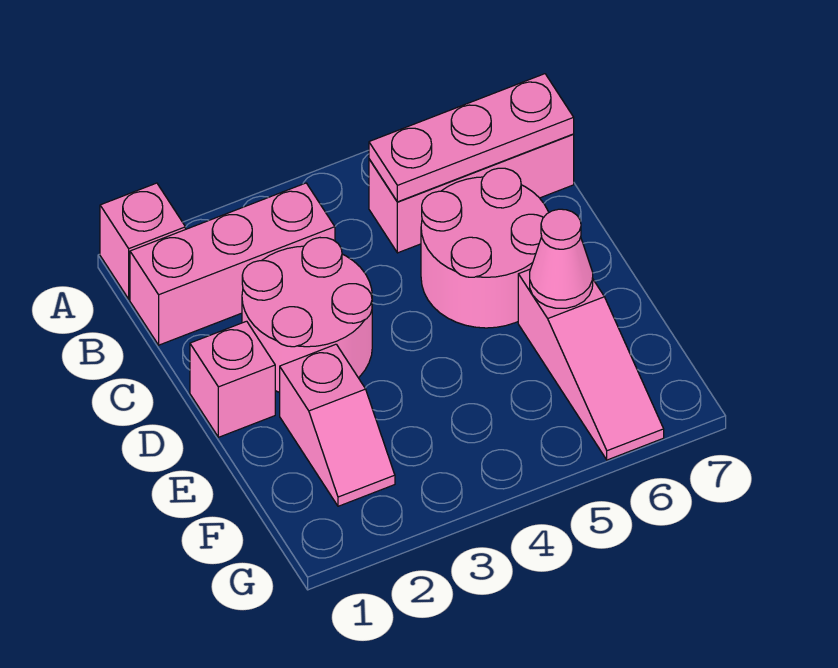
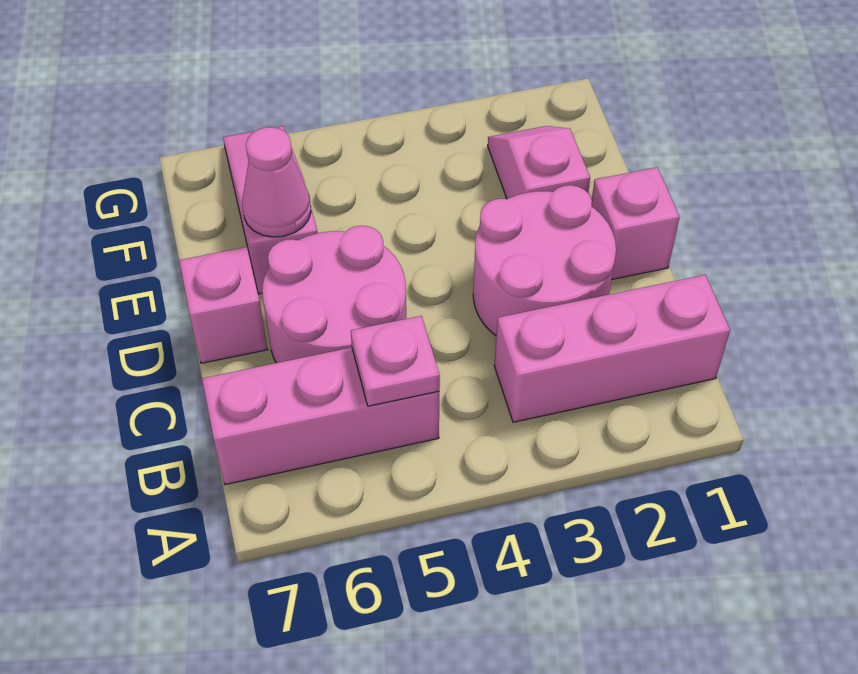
pink brick A1 level 1 -> pink brick D7 level 1
pink plate B5:B7 level 2 -> pink plate B5 level 2

